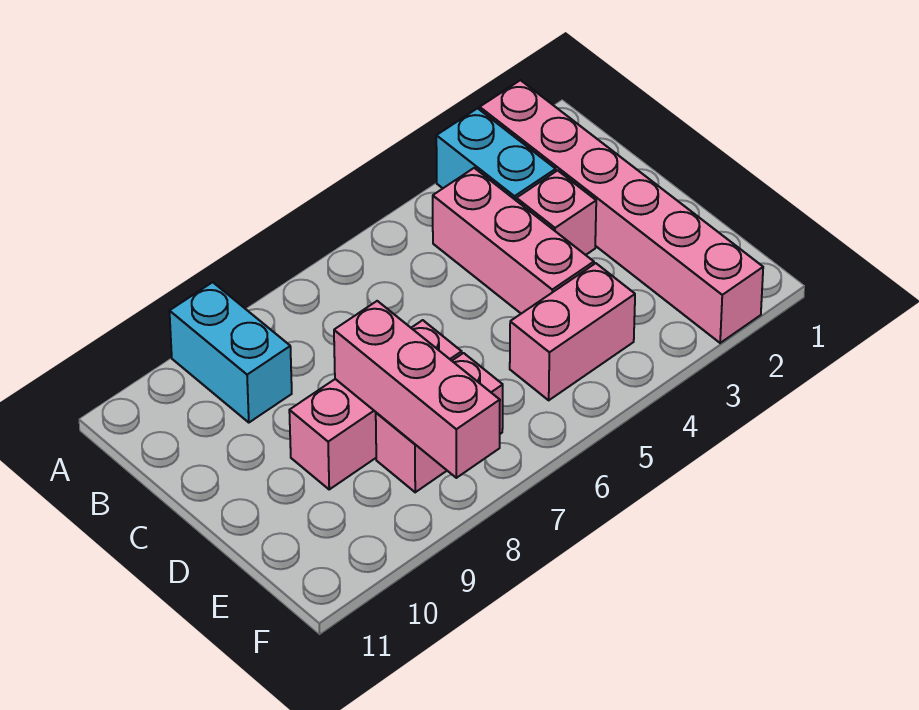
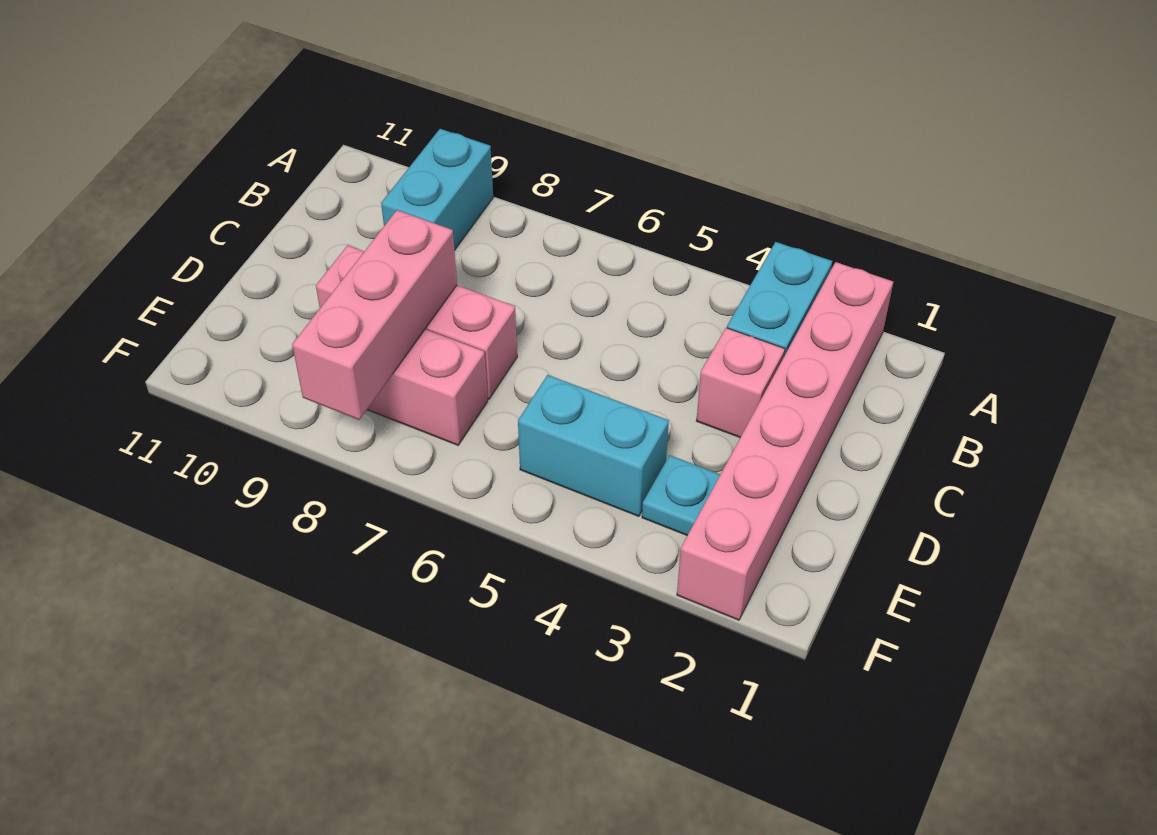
pink brick B4:D4 level 1 -> none
none -> cyan plate E3 level 1
pink brick E4:E5 level 1 -> cyan brick E4:E5 level 1

